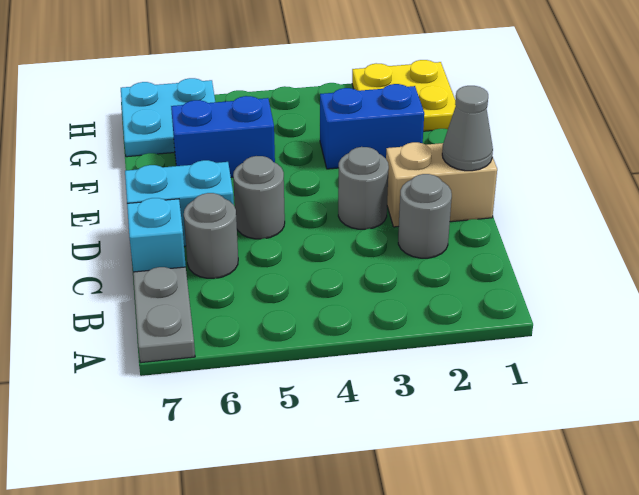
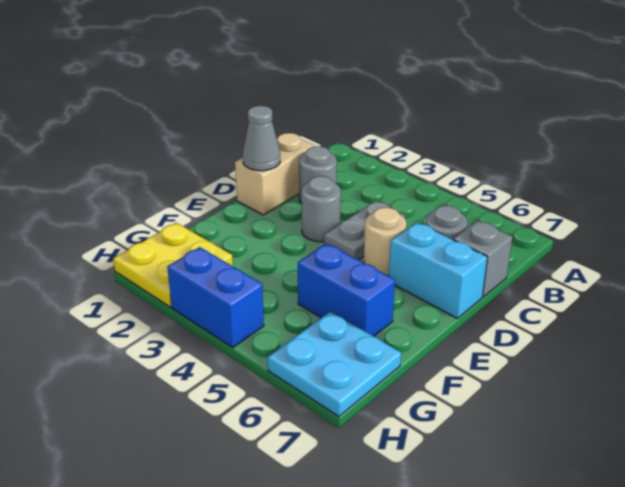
grey plate A7:B7 level 1 -> grey plate C4:D4 level 1
cyan brick C7 level 1 -> grey brick C7 level 1
tan brick D1:D2 level 1 -> tan brick C1:D1 level 1
grey round brick D5 level 1 -> tan round brick D5 level 1
blue brick F2:F3 level 1 -> blue brick H3:H4 level 1

